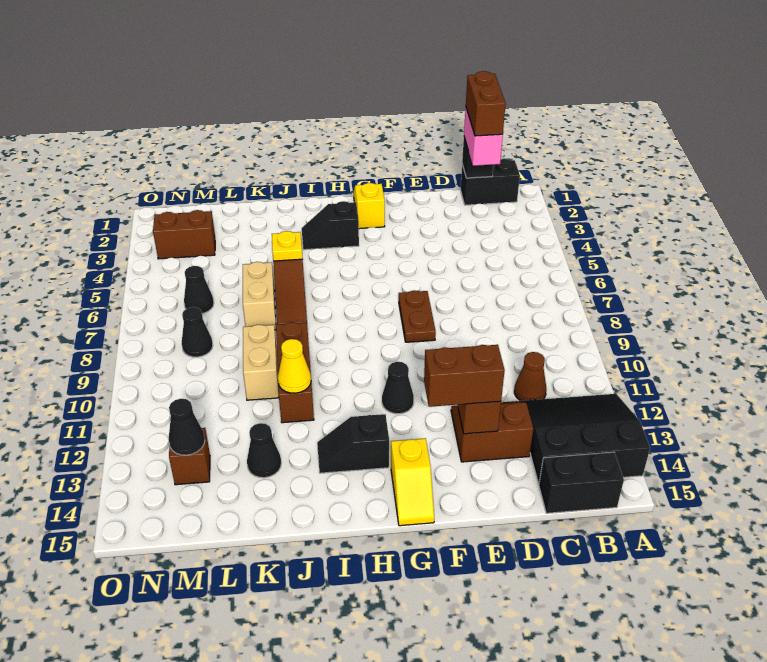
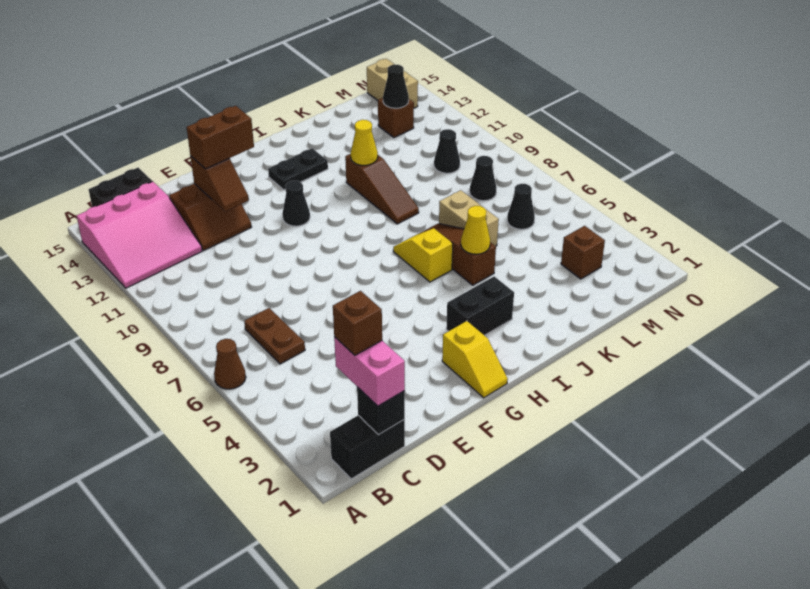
black slope A12:C14 level 1 top 14 -> pink slope A12:C14 level 1 top 14
brown brick C1:C2 level 4 -> brown brick C2 level 4
brown cone C11 level 1 -> brown cone A6 level 1
brown plate F7:F8 level 1 -> brown plate C6:C7 level 1
yellow slope G14:G15 level 1 top 14 -> yellow slope I6:I7 level 1 top 6
black slope H3:I3 level 1 top H -> black brick H3:I3 level 1
black slope H13:I13 level 1 top H -> black plate H13:I13 level 1
yellow plate J5 level 2 -> yellow cone J5 level 2
brown brick J9:J11 level 1 -> brown slope J9:J11 level 1 top 11
tan brick K9:K10 level 1 -> tan brick N14:N15 level 1
black cone K13 level 1 -> black cone M10 level 1
brown brick M3:N3 level 1 -> brown brick M3 level 1

